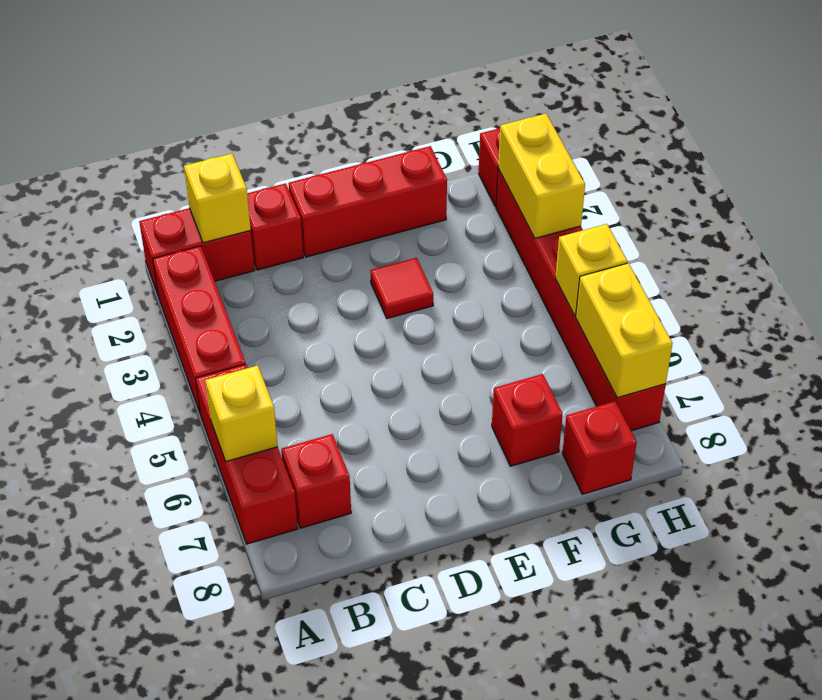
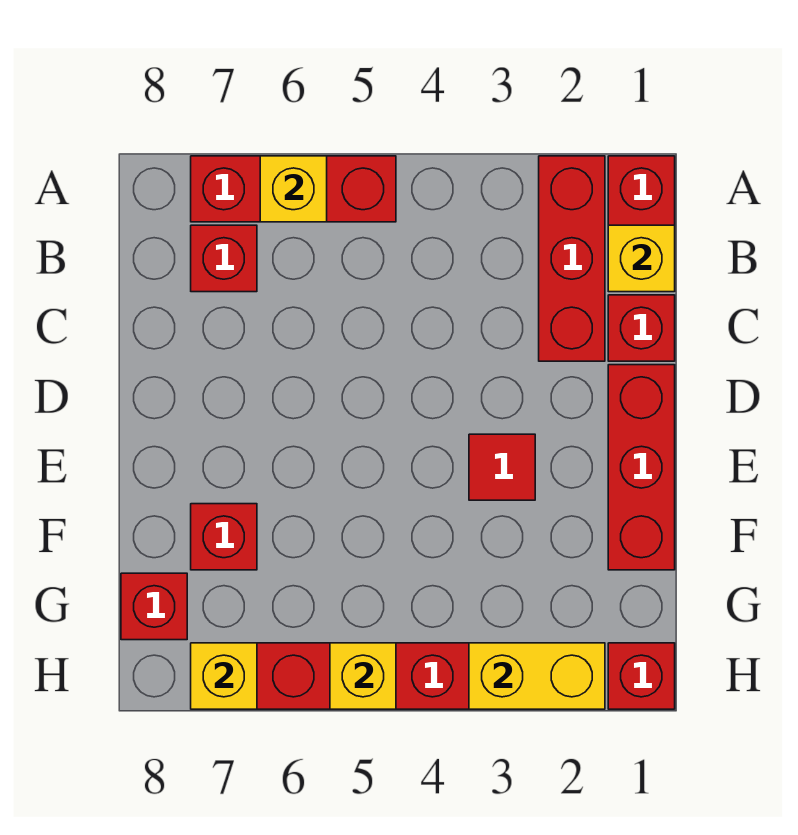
red brick A2:A4 level 1 -> red brick A2:C2 level 1
yellow brick H6:H7 level 2 -> yellow brick H7 level 2

